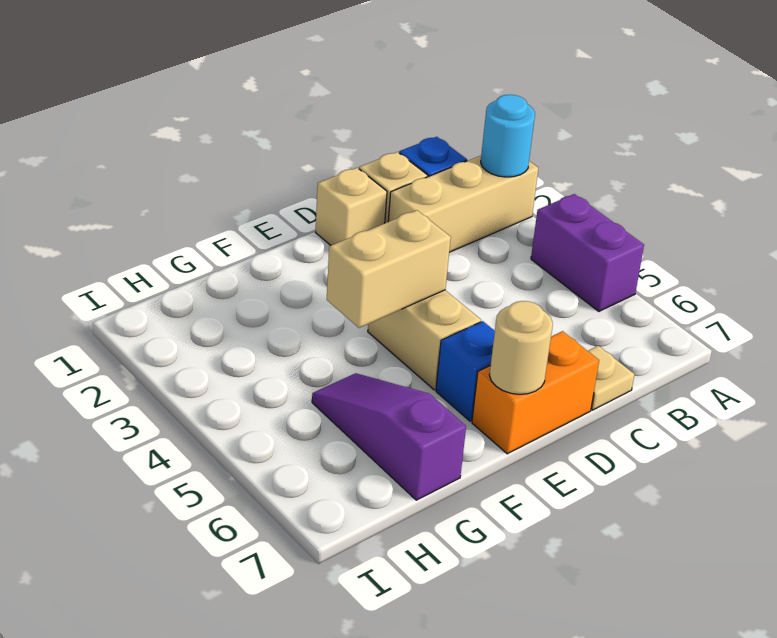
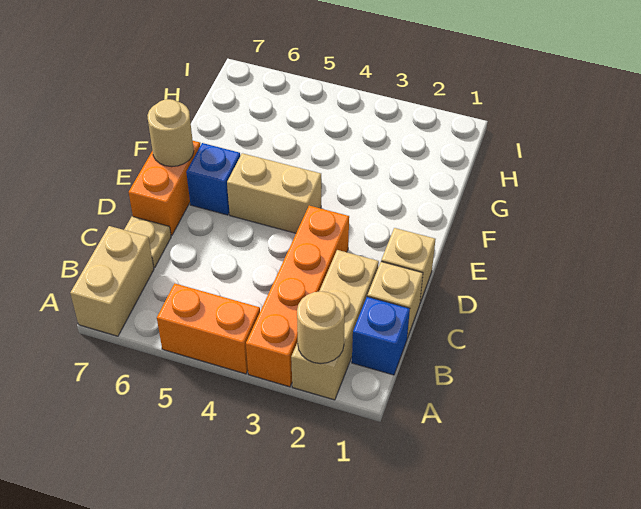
cyan round brick A2 level 2 -> tan round brick A2 level 2
none -> orange brick A3:D3 level 1
purple brick A4:A5 level 1 -> orange brick A4:A5 level 1
tan brick E4:F4 level 2 -> tan brick A7:B7 level 1
purple slope G5:G7 level 1 top 7 -> none

